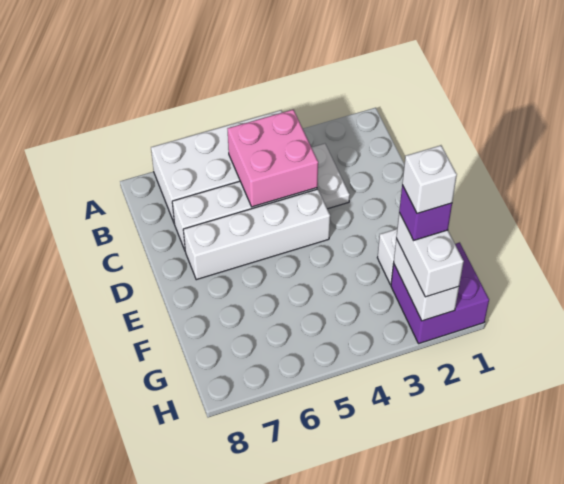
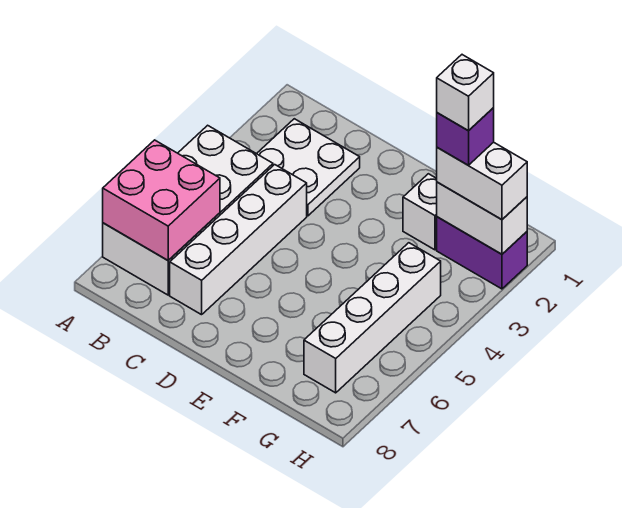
white plate B3:C3 level 1 -> white plate B2:C3 level 1
pink brick B4:C5 level 2 -> pink brick A6:B7 level 2
white brick D4:D7 level 1 -> white brick G4:G7 level 1
purple brick G1:H2 level 1 -> purple brick G2:H2 level 1

